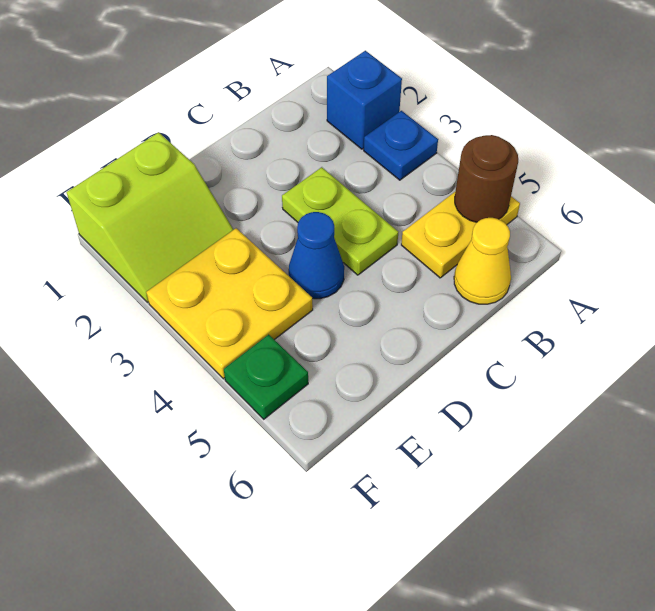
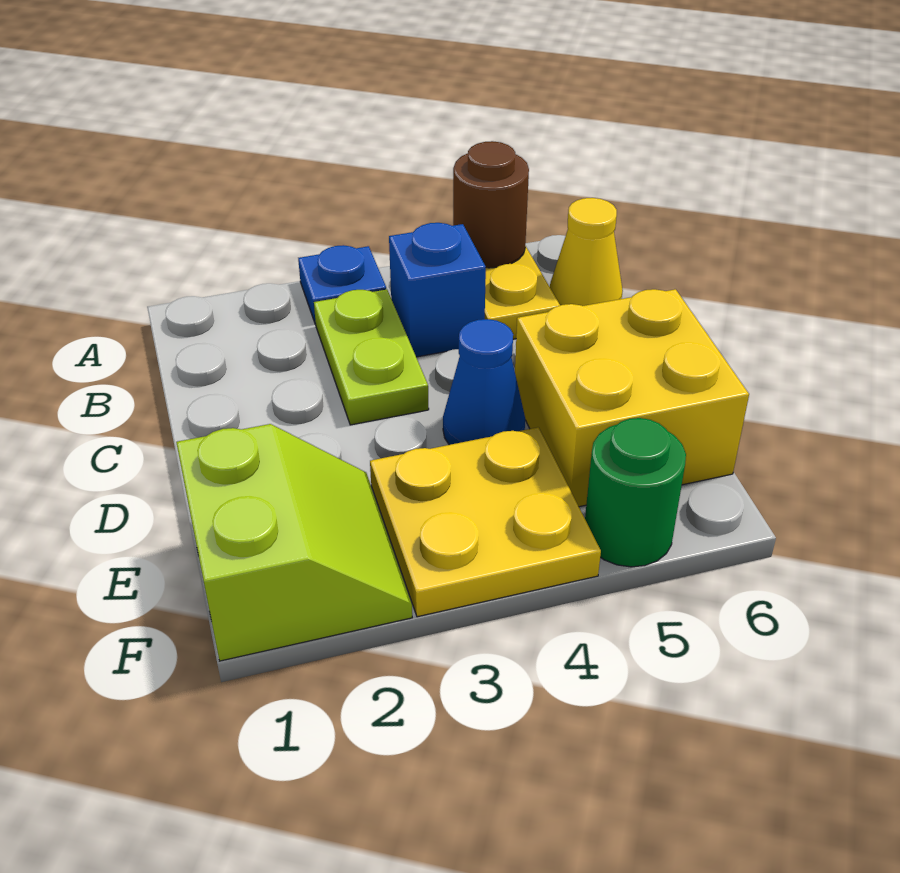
blue brick A2 level 1 -> blue brick B4 level 1
lime plate C3:C4 level 1 -> lime plate B3:C3 level 1
none -> yellow brick D5:E6 level 1
green plate F5 level 1 -> green round brick F5 level 1

